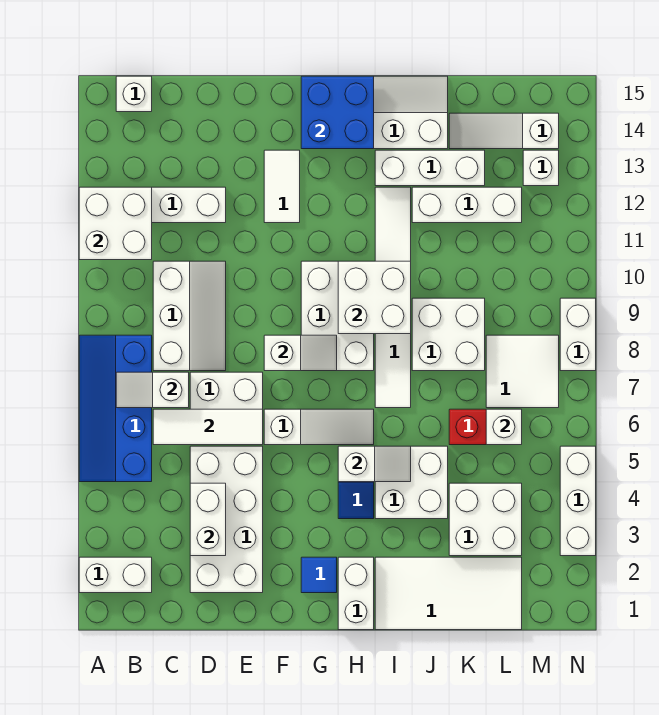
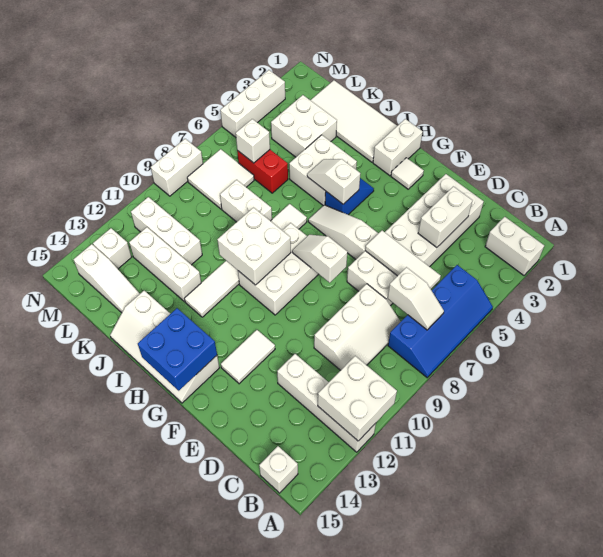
white slope C8:D10 level 1 top C -> white slope C8:D10 level 1 top D
blue tile G2 level 1 -> white tile G2 level 1
white brick I13:K13 level 1 -> white brick K11:M11 level 1
white brick J8:K9 level 1 -> white brick J8:K8 level 1

